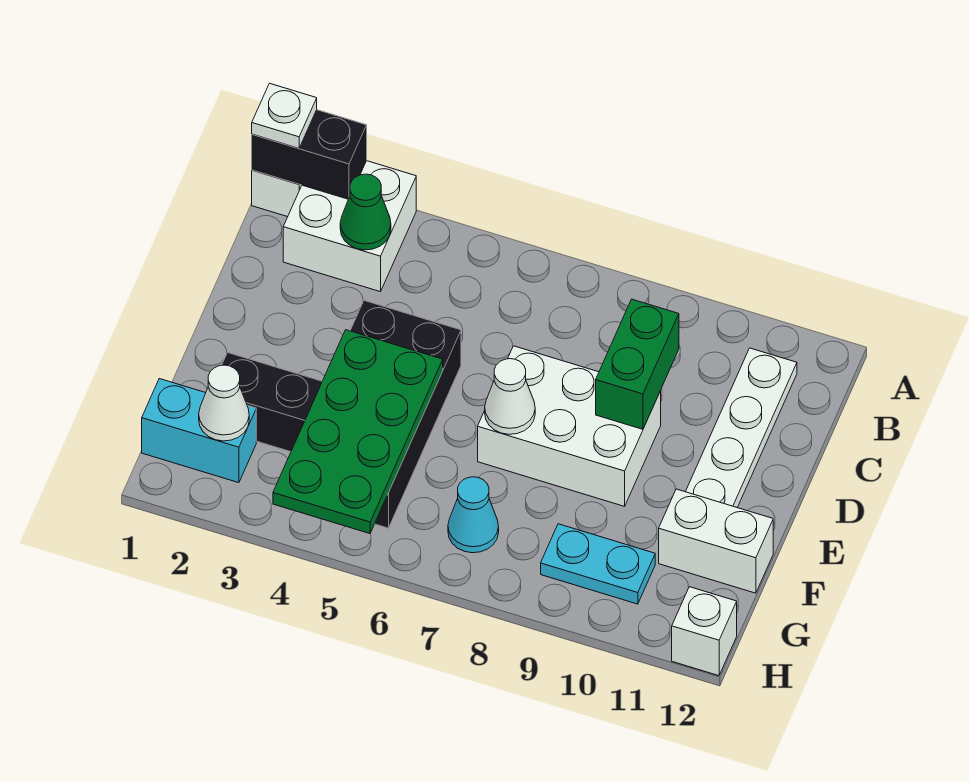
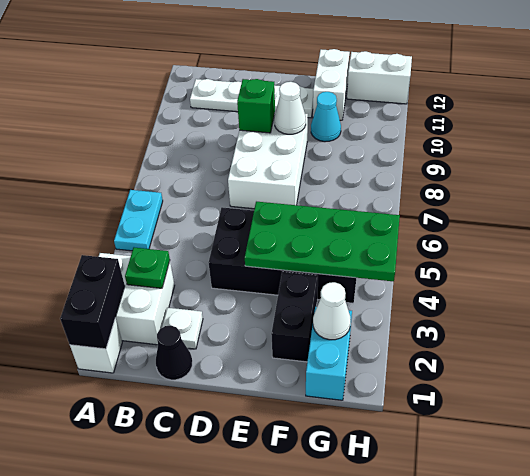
white plate A1 level 3 -> white plate C2 level 1
green cone B3 level 2 -> green plate B3 level 2
none -> black cone C1 level 1
green brick C9:D9 level 2 -> green brick D9 level 2
white cone E7 level 2 -> white cone E9 level 2
cyan cone G7 level 1 -> cyan cone F10 level 1
cyan plate G9:G10 level 1 -> cyan plate A5:A6 level 1
white brick H12 level 1 -> white brick G12:H12 level 1

